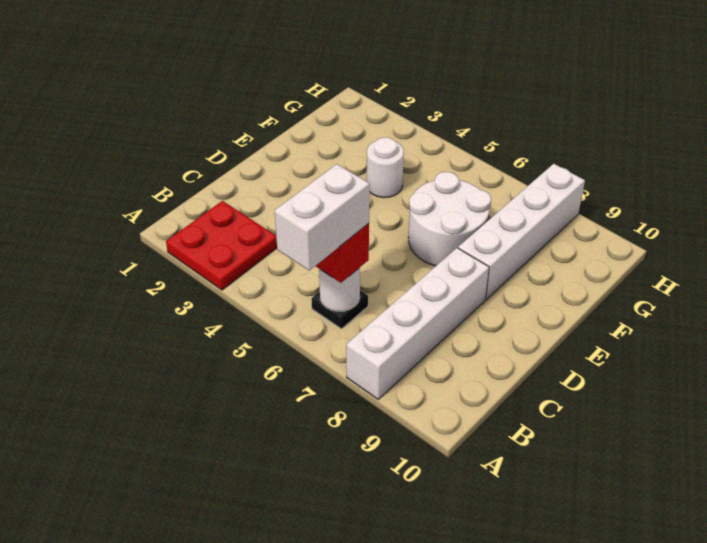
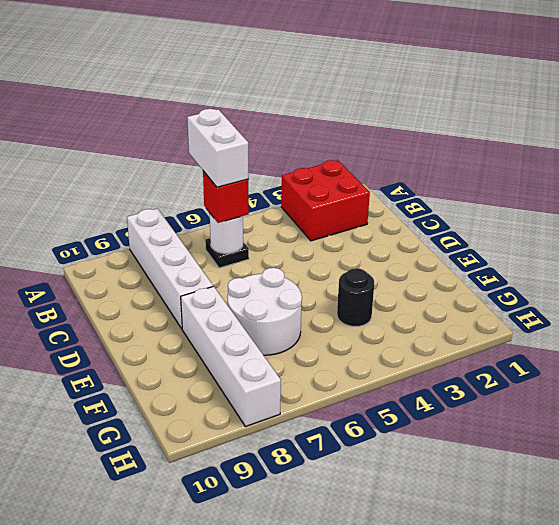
red plate A2:B3 level 1 -> red brick A2:B3 level 1
white round brick F4 level 1 -> black round brick F4 level 1

